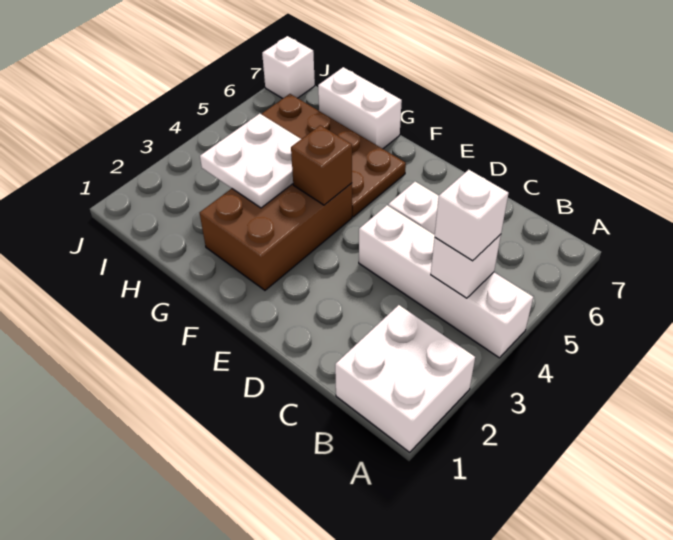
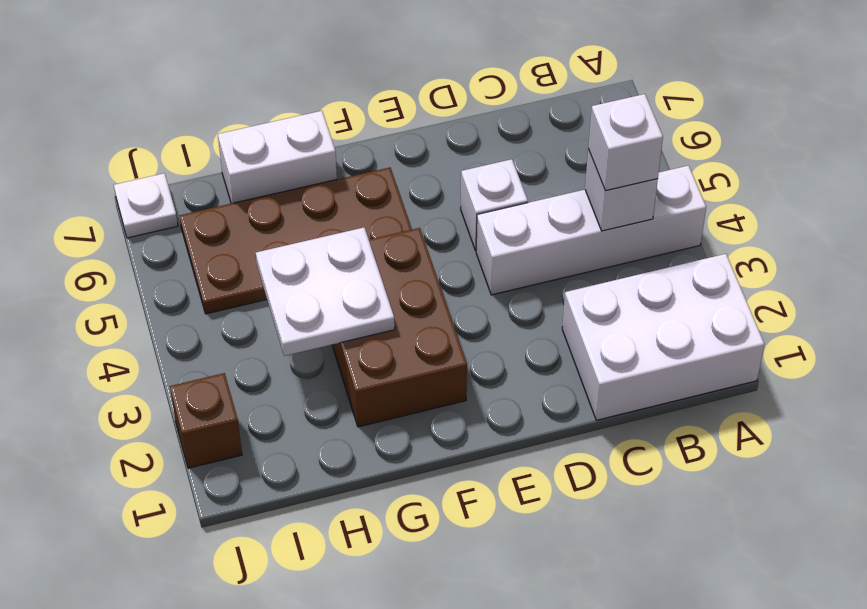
white brick A1:B2 level 1 -> white brick A1:C2 level 1
brown brick F4 level 2 -> brown brick J2 level 1
white brick J7 level 1 -> white plate J7 level 1

